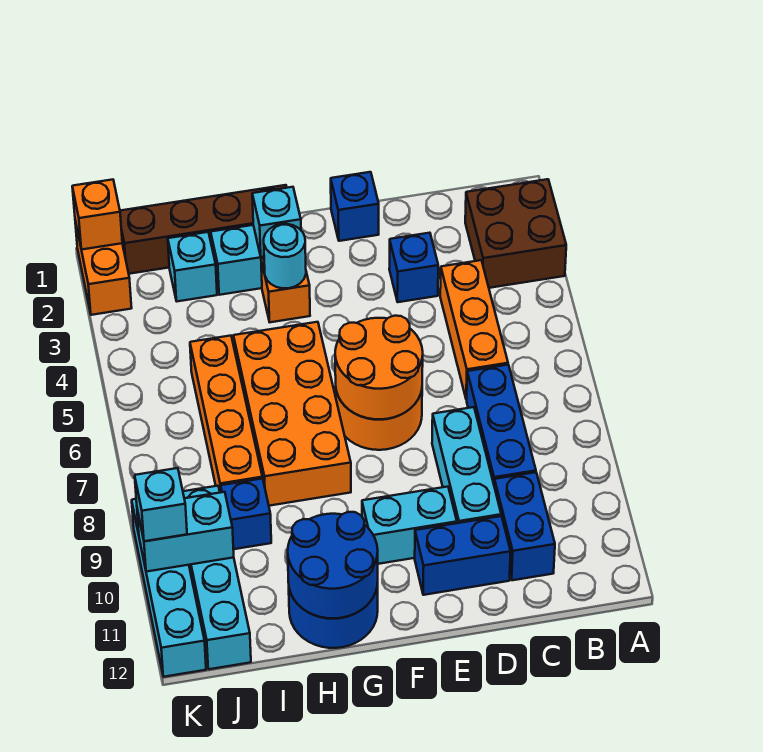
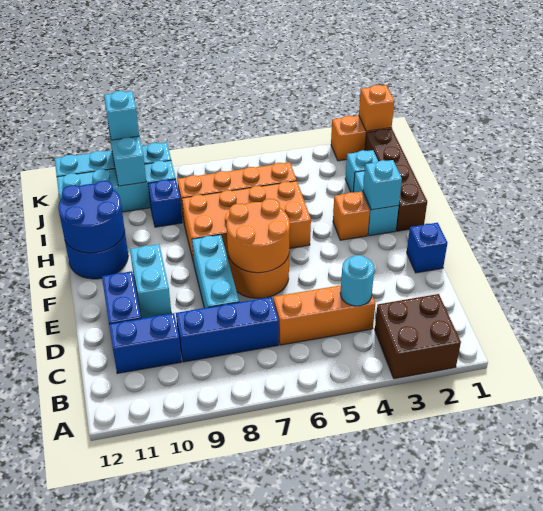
blue brick D3 level 1 -> none
cyan brick D8:D10 level 1 -> cyan brick D8:F8 level 1
cyan round brick G3 level 2 -> cyan round brick C4 level 2

